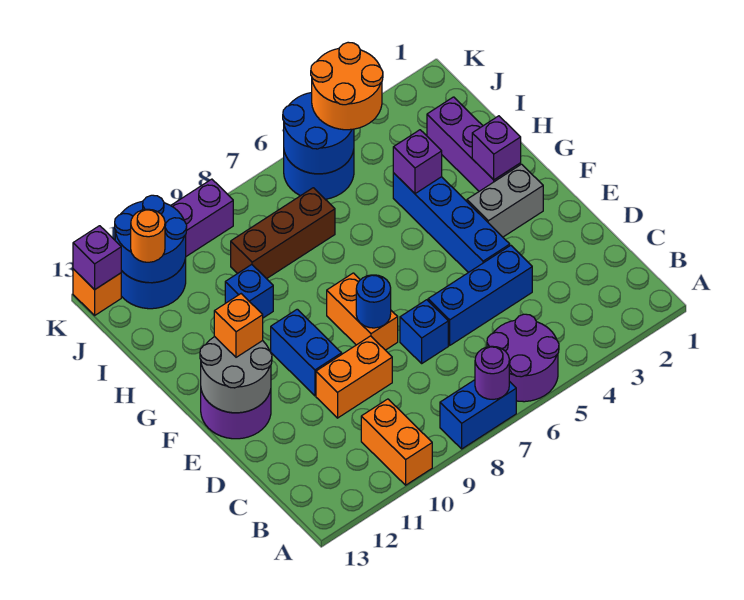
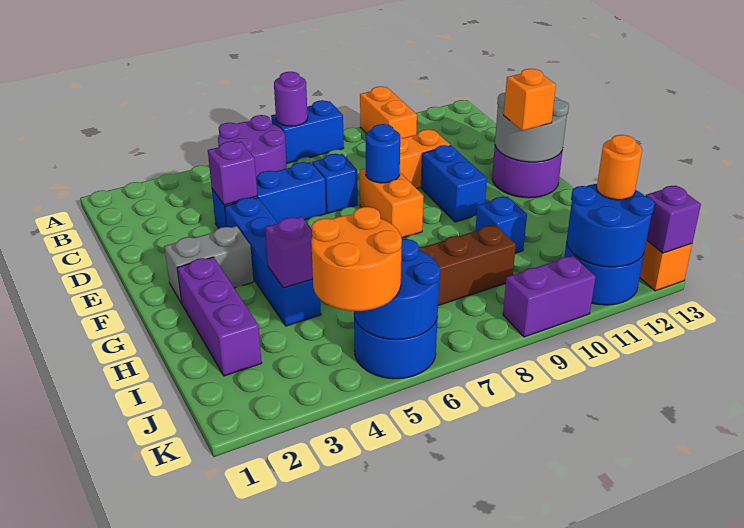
purple brick G2 level 2 -> purple brick D4 level 2

